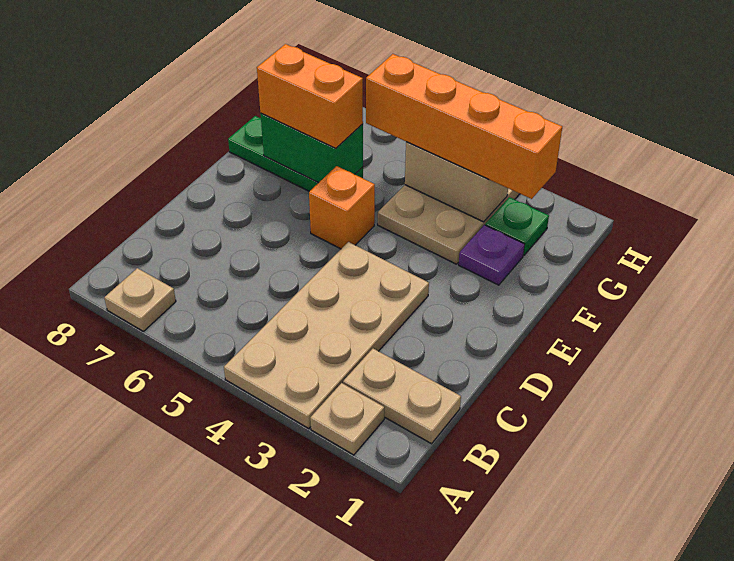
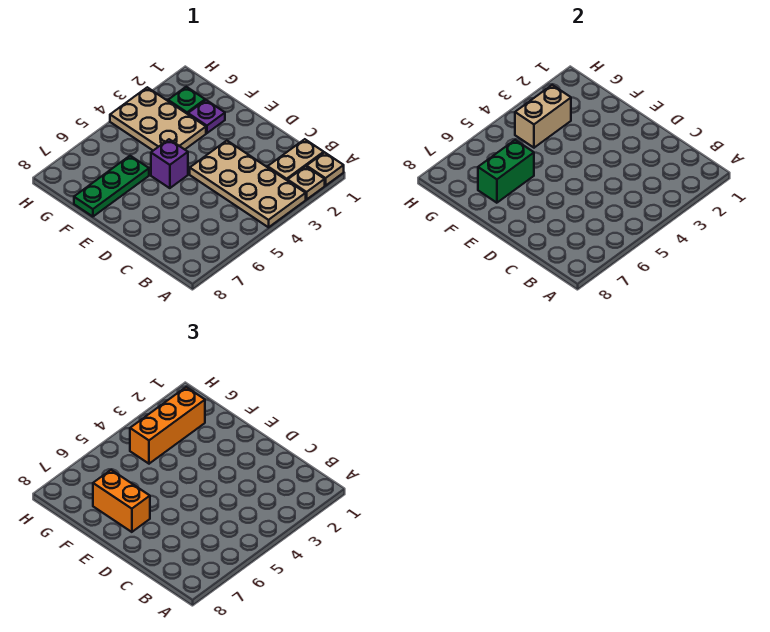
tan plate A7 level 1 -> tan plate A1 level 1
orange brick E5 level 1 -> purple brick E5 level 1
orange brick F6:F7 level 3 -> orange brick E7:F7 level 3
orange brick G2:G5 level 3 -> orange brick G2:G4 level 3

